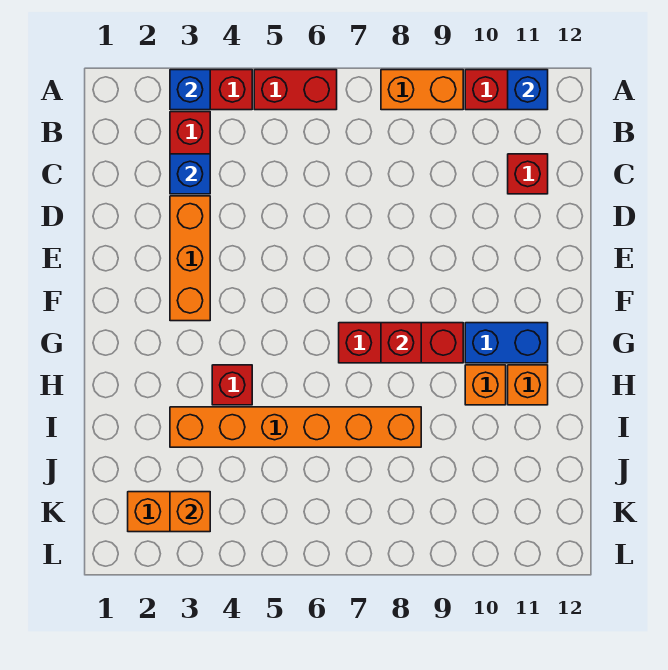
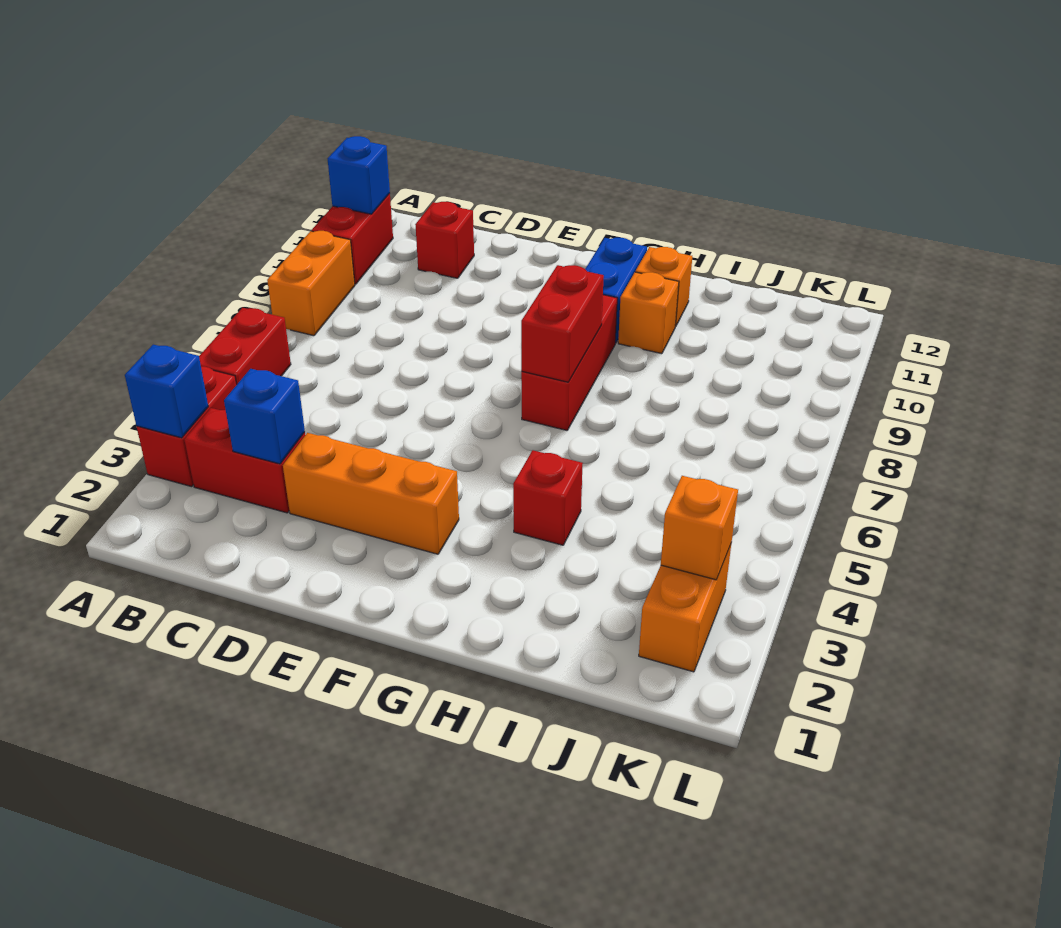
red brick G8 level 2 -> red brick G7:G8 level 2
orange brick I3:I8 level 1 -> none

